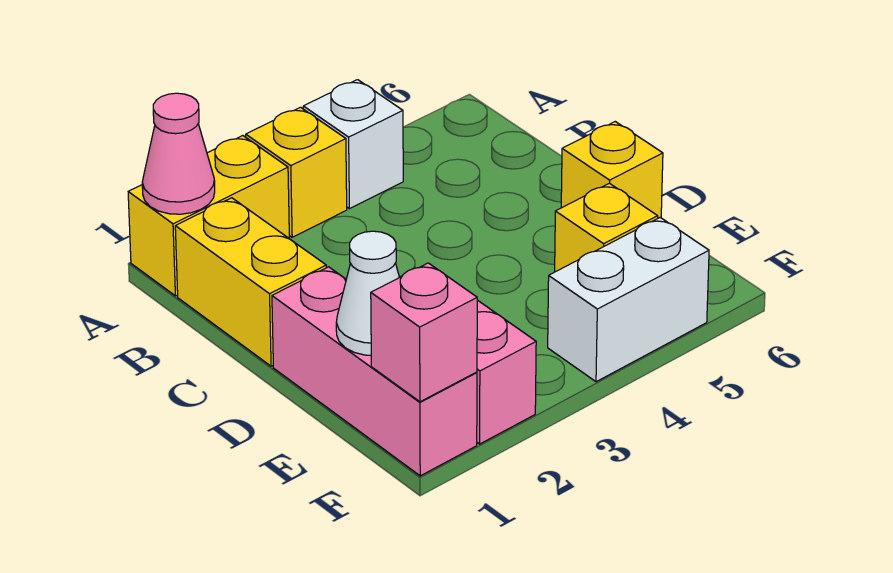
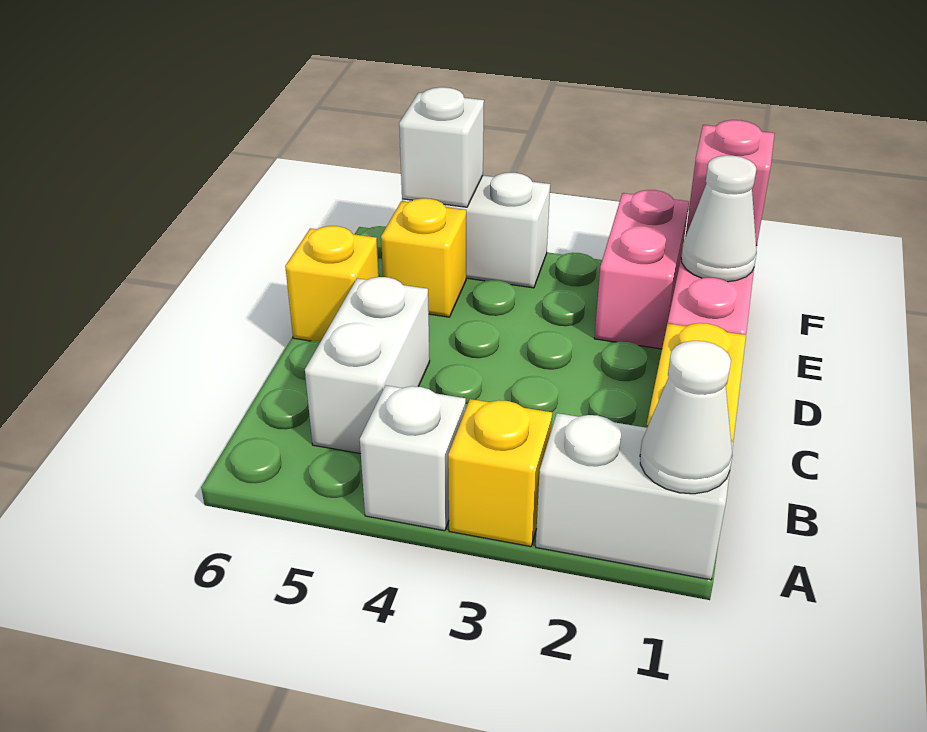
yellow brick A1:A2 level 1 -> white brick A1:A2 level 1
pink cone A1 level 2 -> white cone A1 level 2
none -> white brick B5:C5 level 1
none -> white brick F5 level 2

